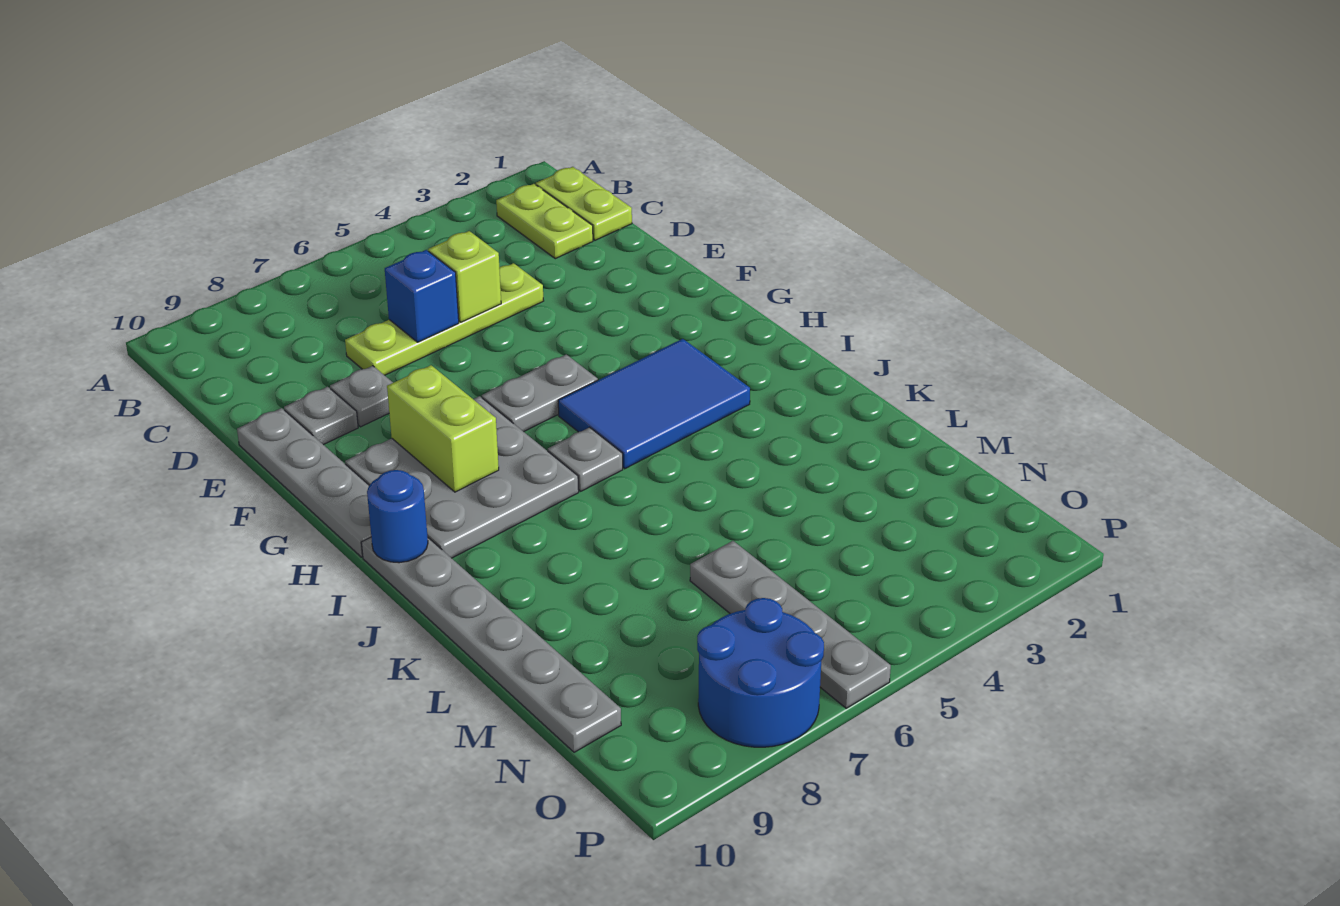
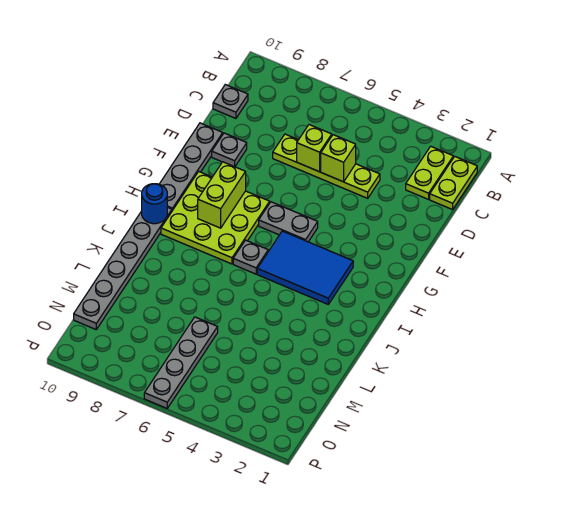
blue brick D6 level 2 -> lime brick D6 level 2
grey plate E8 level 1 -> grey plate C10 level 1
grey plate G7:I9 level 1 -> lime plate G7:I9 level 1
blue round brick O7:P8 level 1 -> none

